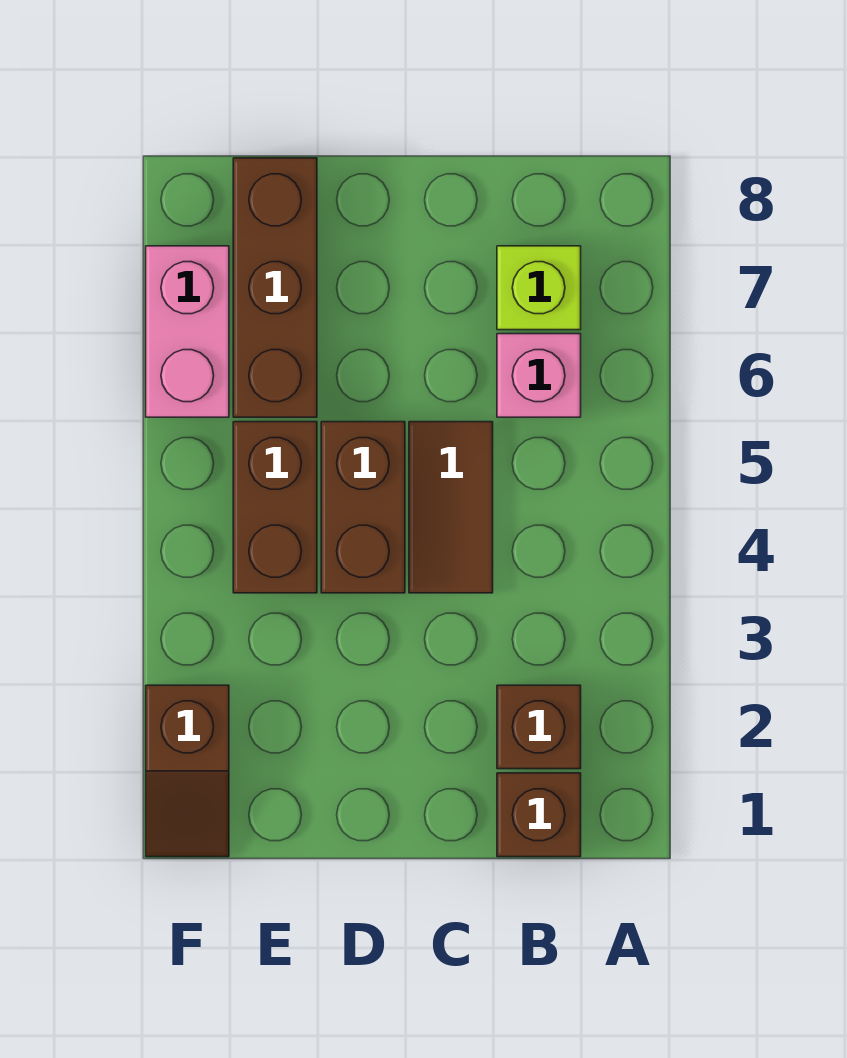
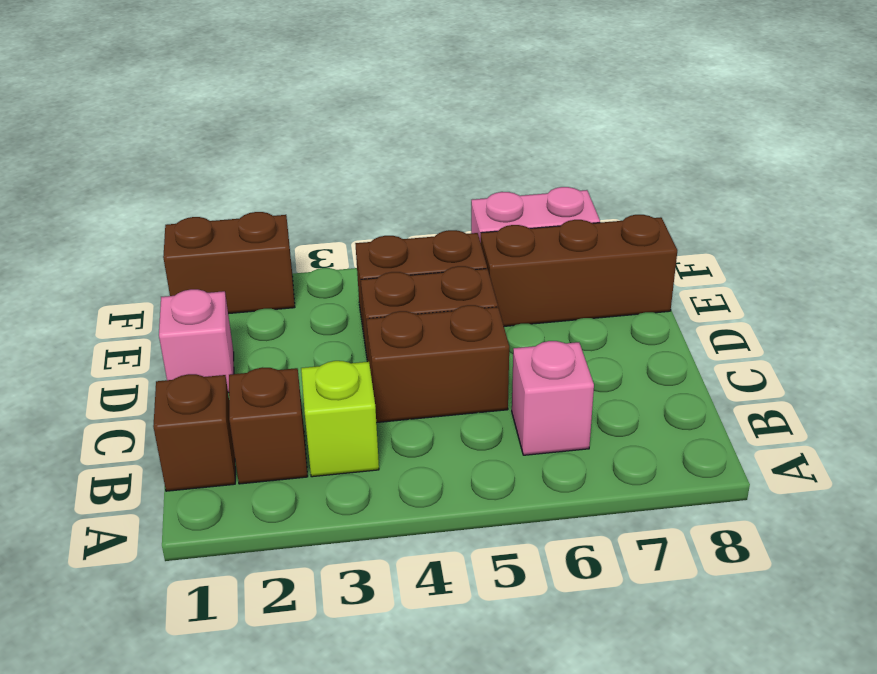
lime brick B7 level 1 -> lime brick B3 level 1
brown tile C4:C5 level 1 -> brown brick C4:C5 level 1
none -> pink brick D1 level 1
brown slope F1:F2 level 1 top 2 -> brown brick F1:F2 level 1

